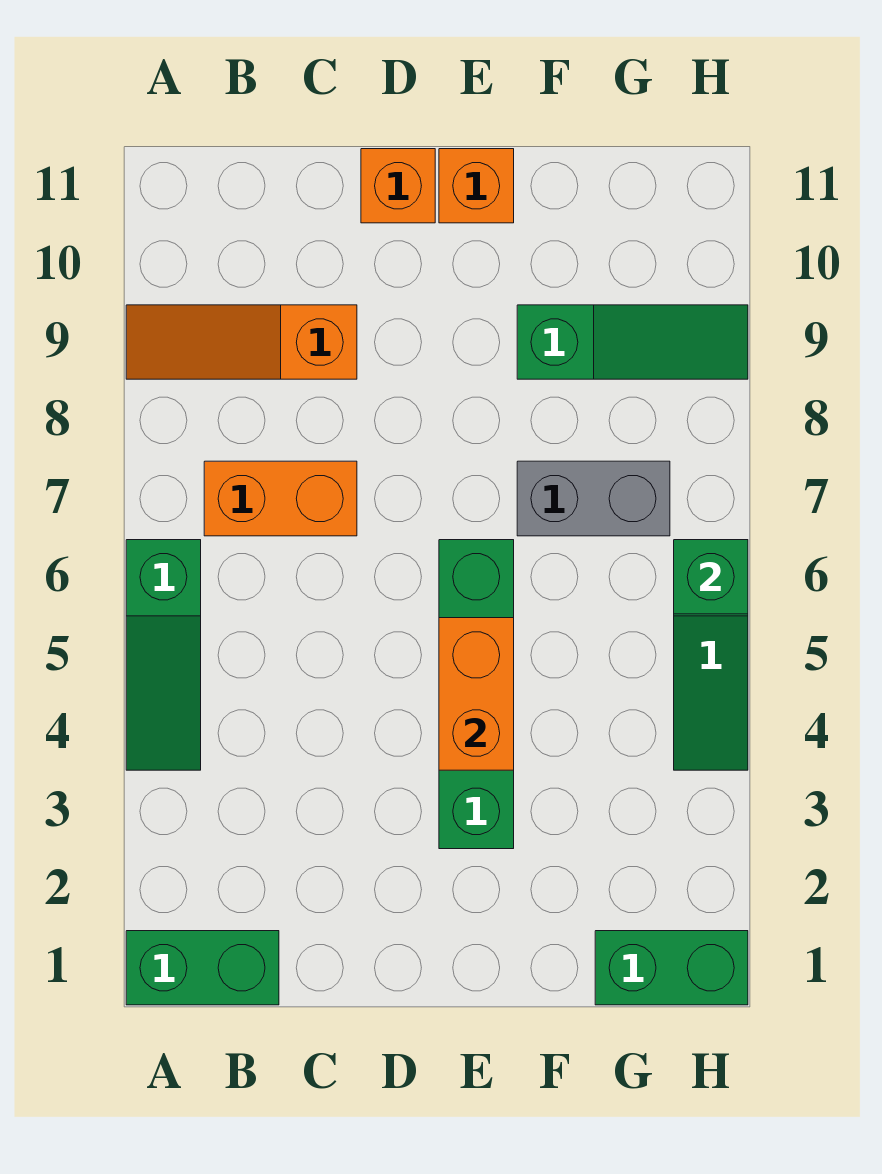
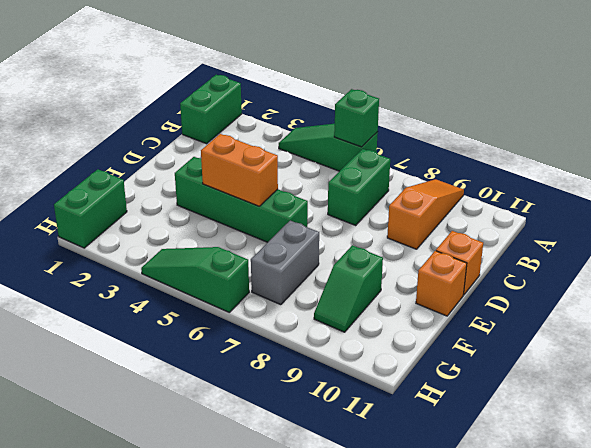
orange brick B7:C7 level 1 -> green brick B7:C7 level 1
green slope F9:H9 level 1 top F -> green slope F9:G9 level 1 top F
green brick H6 level 2 -> green brick A6 level 2

